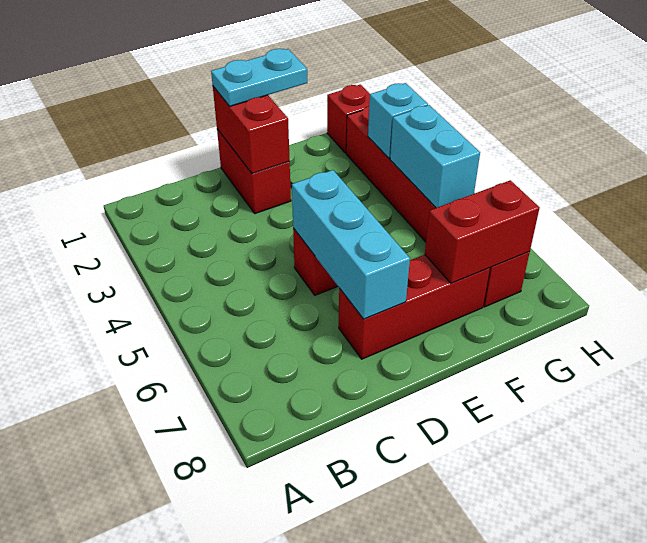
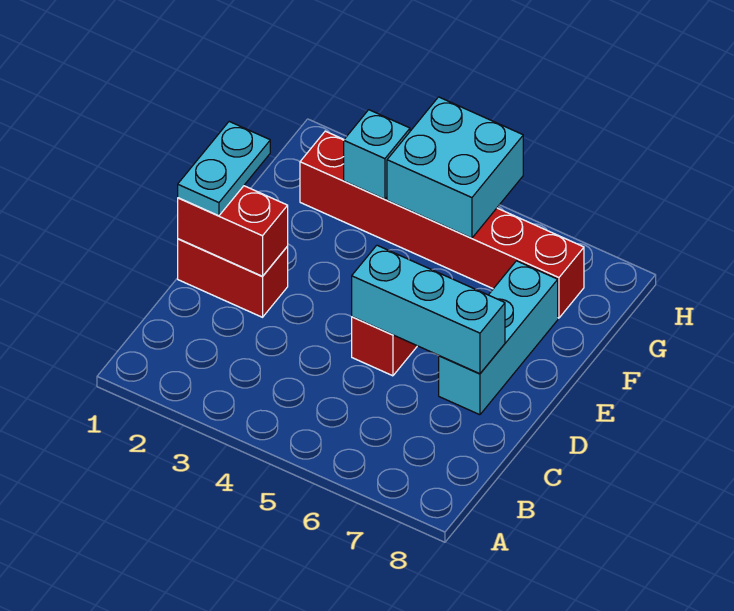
red brick D7:F7 level 1 -> cyan brick D7:F7 level 1
red brick F7:G7 level 2 -> none
red brick G1 level 1 -> none
cyan brick G4:G5 level 2 -> cyan brick G4:H5 level 2

